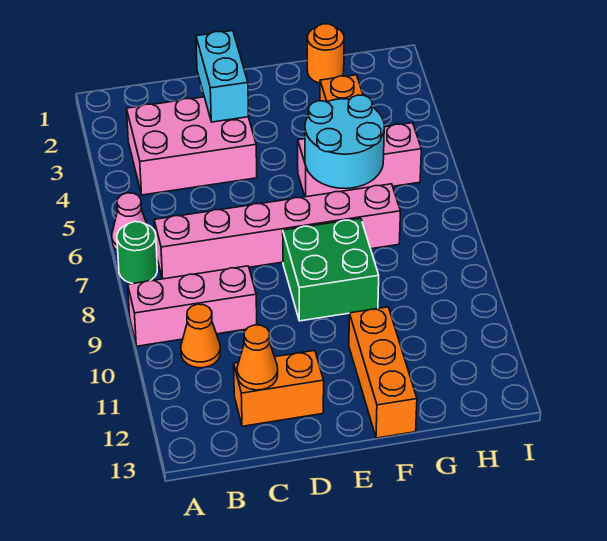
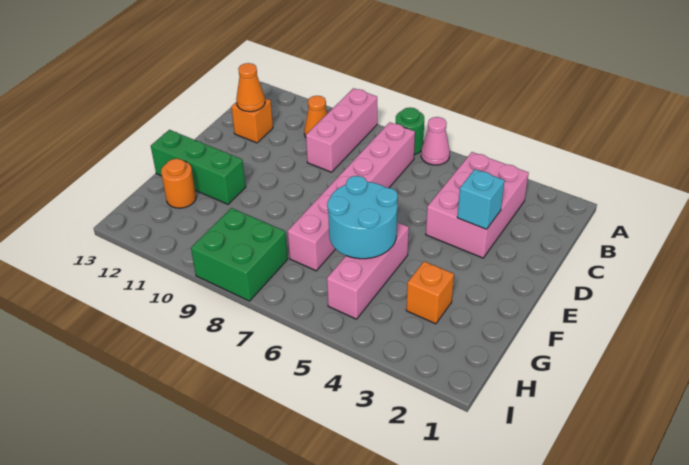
orange brick C12:D12 level 1 -> orange brick C12 level 1
cyan brick D2:D3 level 2 -> cyan brick D3 level 2
green brick E8:F9 level 1 -> green brick H8:I9 level 1
orange brick F11:F13 level 1 -> green brick F11:F13 level 1
orange round brick G1 level 1 -> orange round brick G12 level 1

